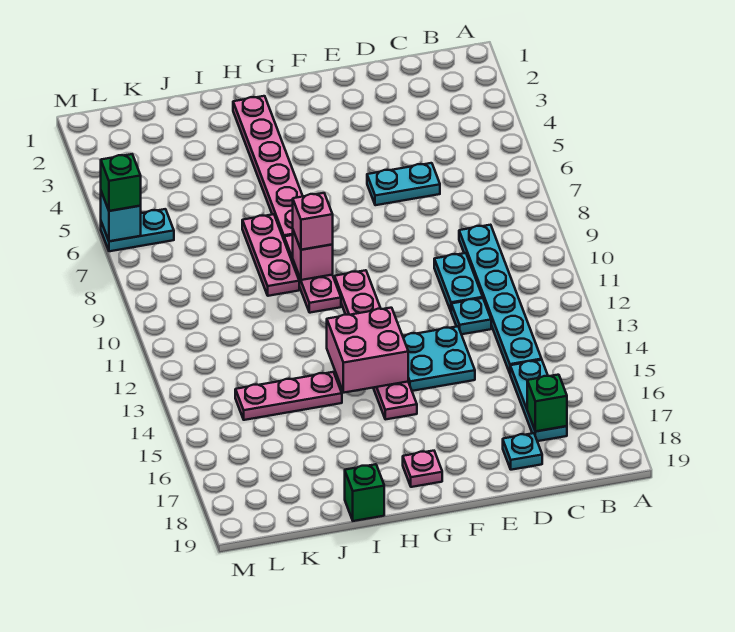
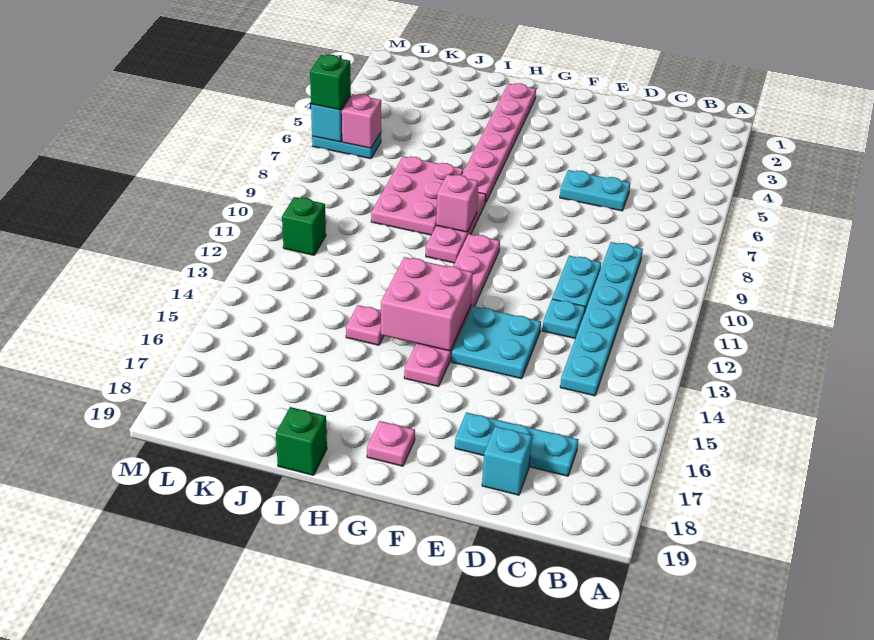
cyan plate C15:C17 level 1 -> cyan plate C17:E17 level 1
green brick C17 level 2 -> green brick L11 level 1
cyan plate D18 level 1 -> cyan brick D18 level 1
pink brick H9 level 3 -> pink brick L6 level 2
pink plate I7:I9 level 1 -> pink plate I7:J9 level 1
pink plate I14:K14 level 1 -> pink plate I14 level 1

